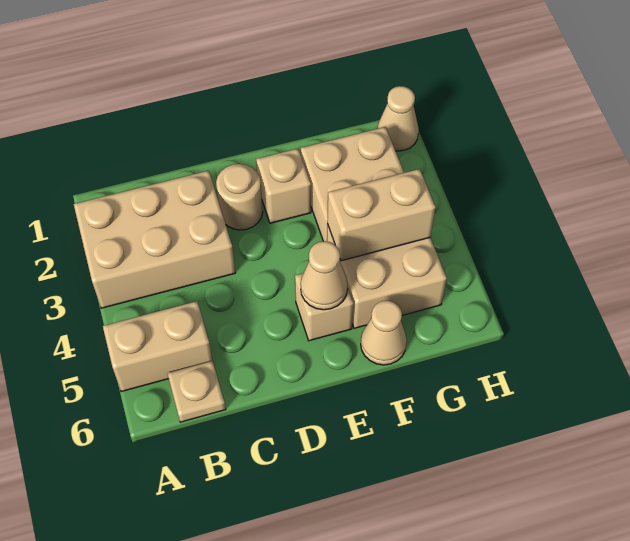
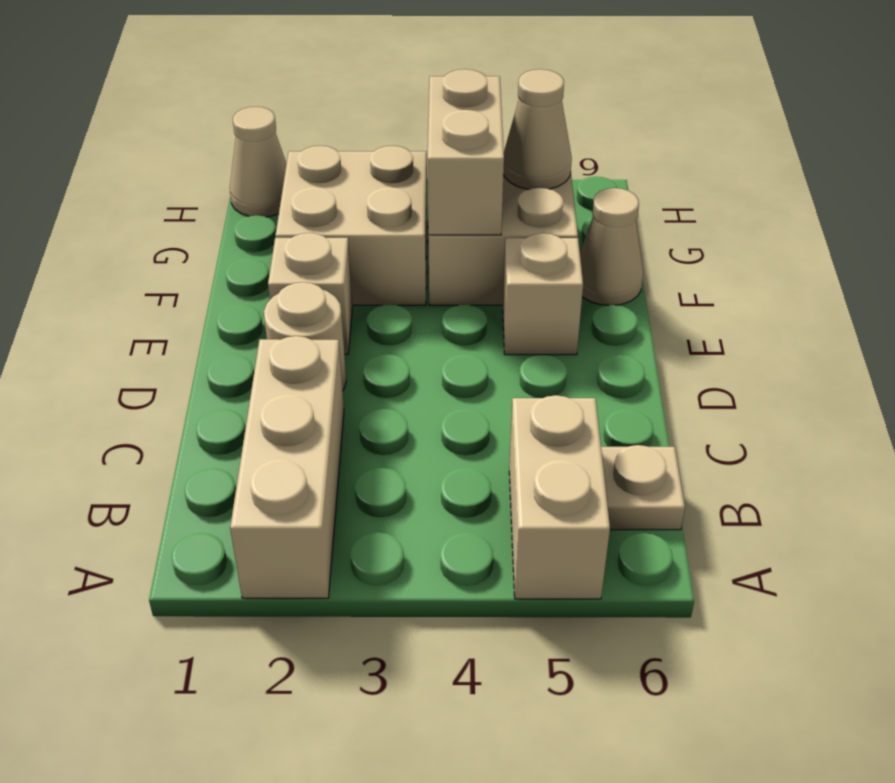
tan brick A2:C3 level 1 -> tan brick A2:C2 level 1
tan cone E5 level 2 -> tan cone G5 level 2

